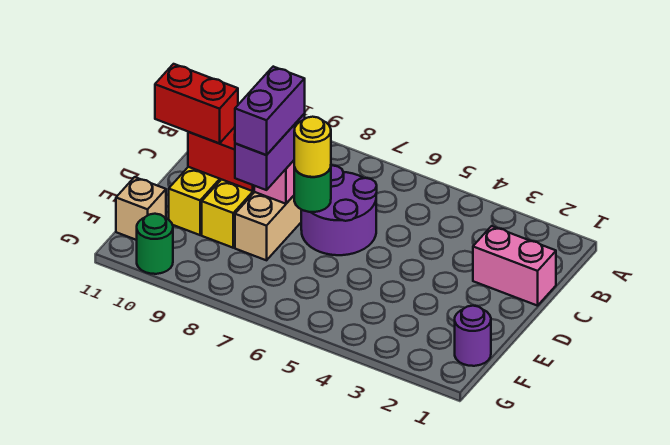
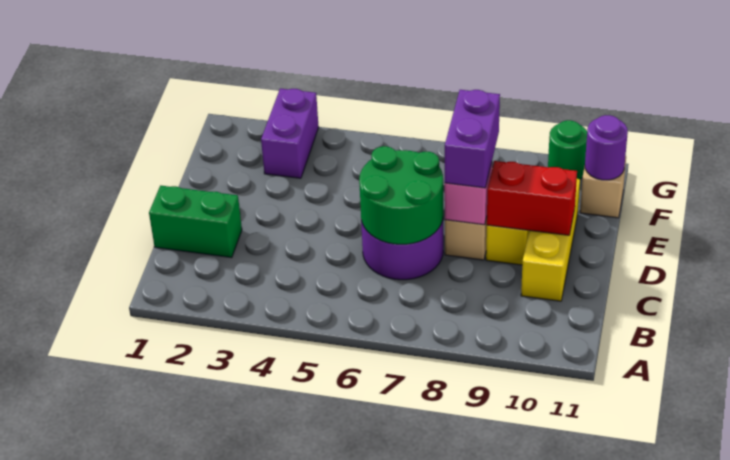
pink brick C1:C2 level 1 -> green brick C1:C2 level 1
green round brick D7 level 2 -> green round brick C6:D7 level 2
yellow round brick D7 level 3 -> none
purple brick D8:E8 level 4 -> purple brick F3:G3 level 1
red brick D10:D11 level 3 -> none
purple round brick F1 level 1 -> purple round brick F11 level 2

